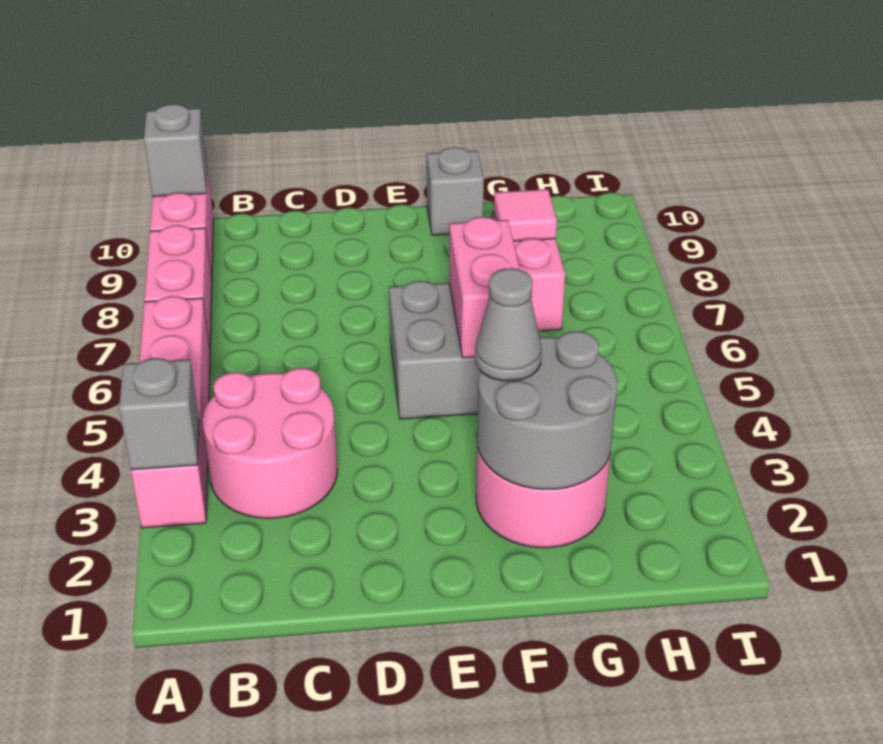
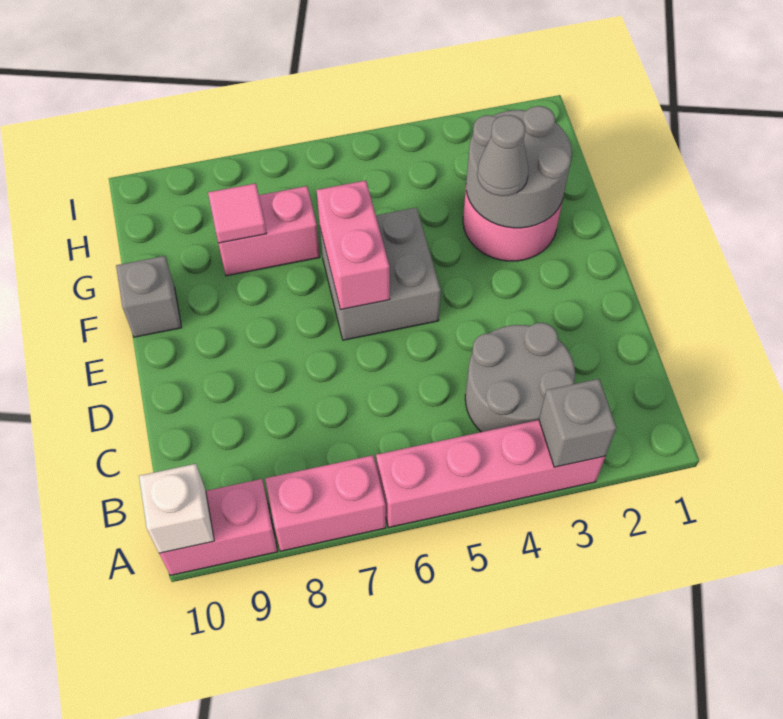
grey brick A10 level 2 -> white brick A10 level 2
pink round brick B3:C4 level 1 -> grey round brick B3:C4 level 1
pink brick F5:F6 level 2 -> pink brick E6:F6 level 2

